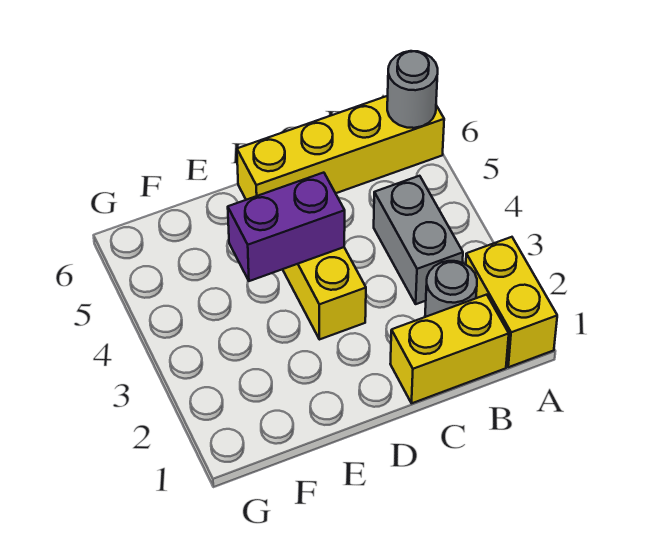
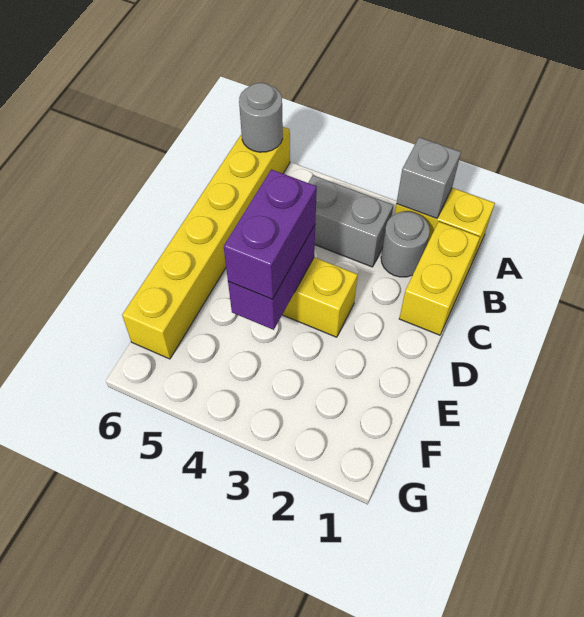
none -> grey brick A2 level 2
yellow brick A6:D6 level 1 -> yellow brick A6:F6 level 1
none -> purple brick D4:E4 level 3

